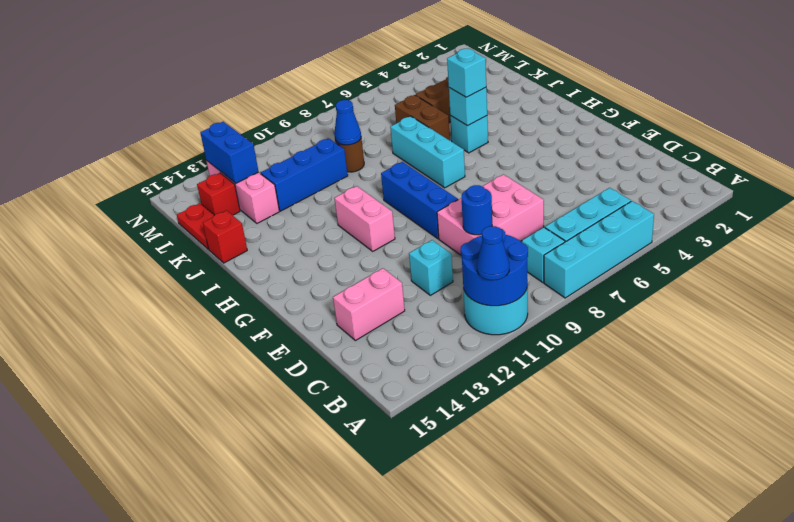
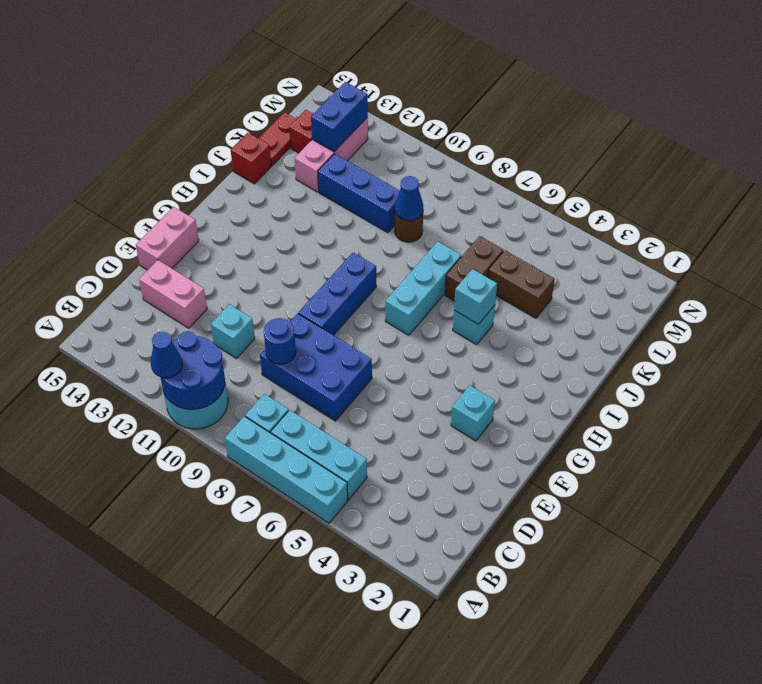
pink brick D7:E9 level 1 -> blue brick D7:E9 level 1
pink brick G11:H11 level 1 -> pink brick E15:F15 level 1
cyan brick I5 level 3 -> cyan brick F3 level 1

